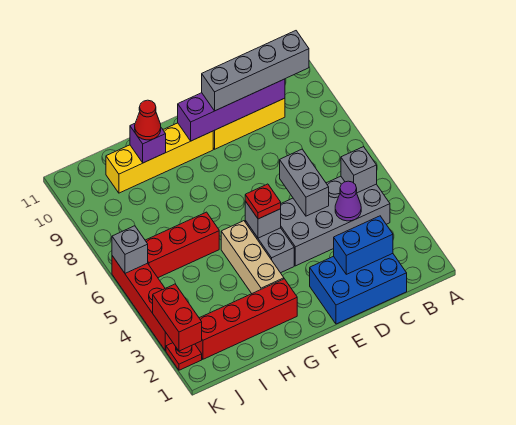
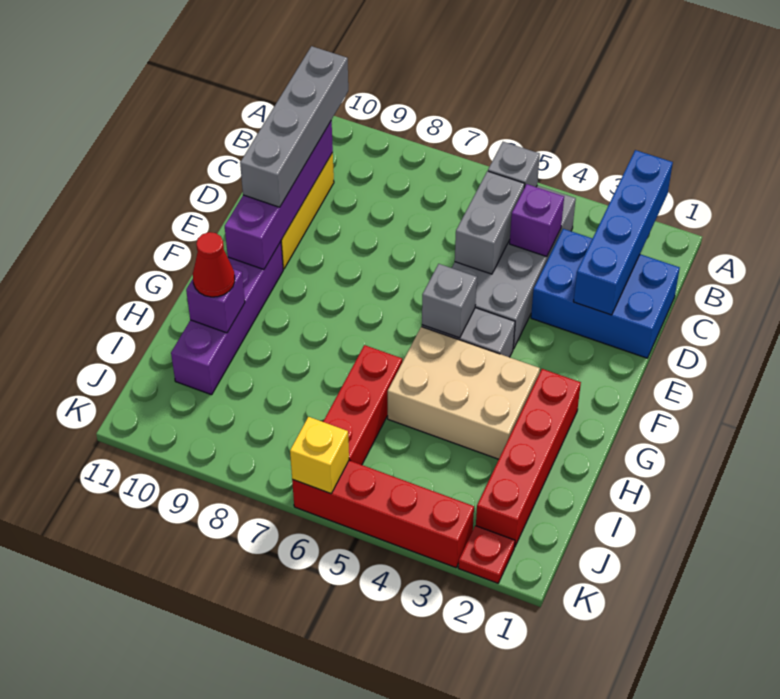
blue brick C1:E2 level 1 -> blue brick C1:D3 level 1
blue brick C2:D2 level 2 -> blue brick A2:D2 level 2
purple cone C4 level 2 -> purple brick C4 level 2
grey brick D5:D6 level 2 -> grey brick C5:D5 level 2
red plate F5 level 3 -> none
yellow brick F10:I10 level 1 -> purple brick F10:I10 level 1
tan brick G3:G5 level 1 -> tan brick G3:H5 level 1
red brick K2:K3 level 2 -> none
grey brick K6 level 2 -> yellow brick K6 level 2

